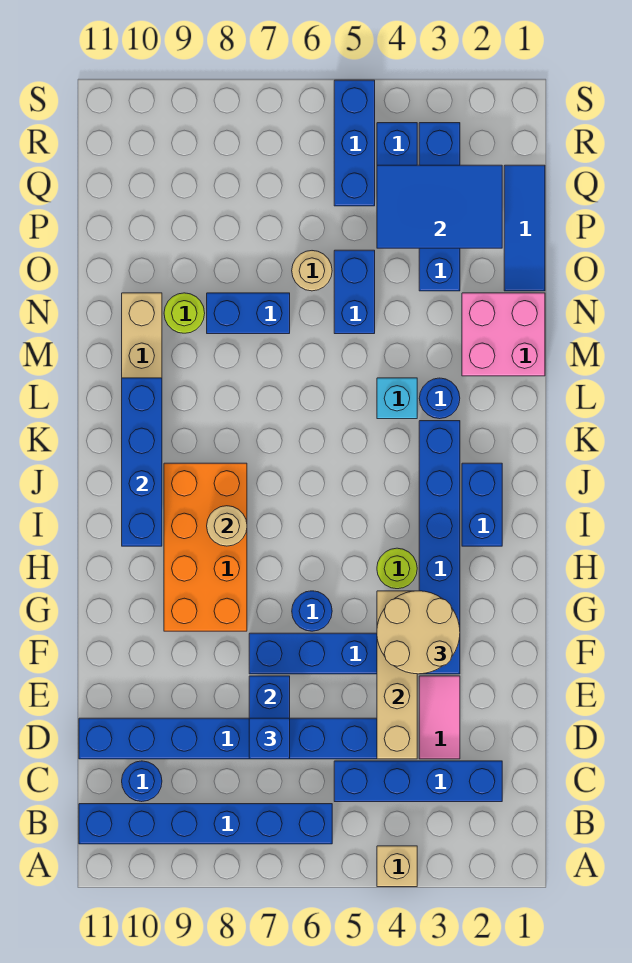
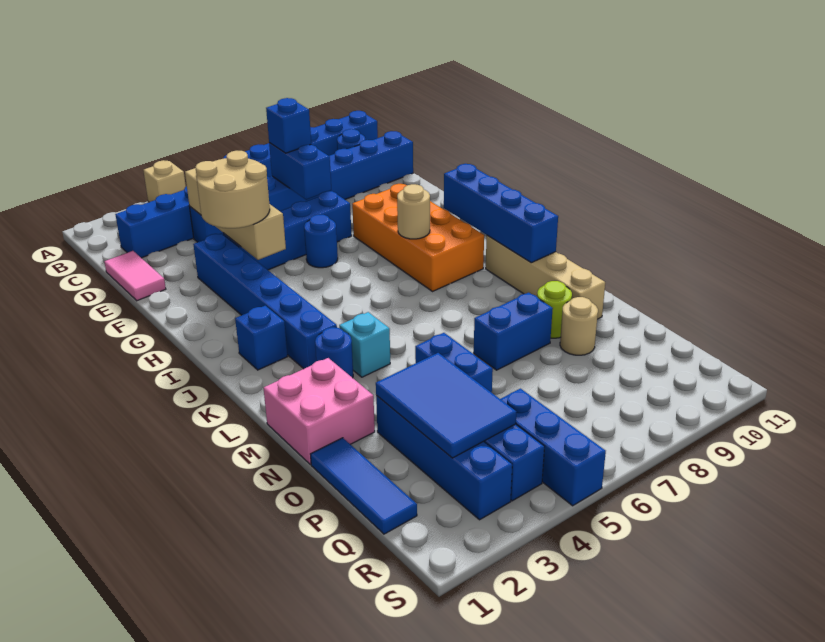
pink tile D3:E3 level 1 -> pink tile D1:E1 level 1
lime round brick H4 level 1 -> none
blue brick I2:J2 level 1 -> blue brick J2 level 1
tan round brick O6 level 1 -> tan round brick O9 level 1
blue tile P2:Q4 level 2 -> blue tile O3:Q4 level 2

